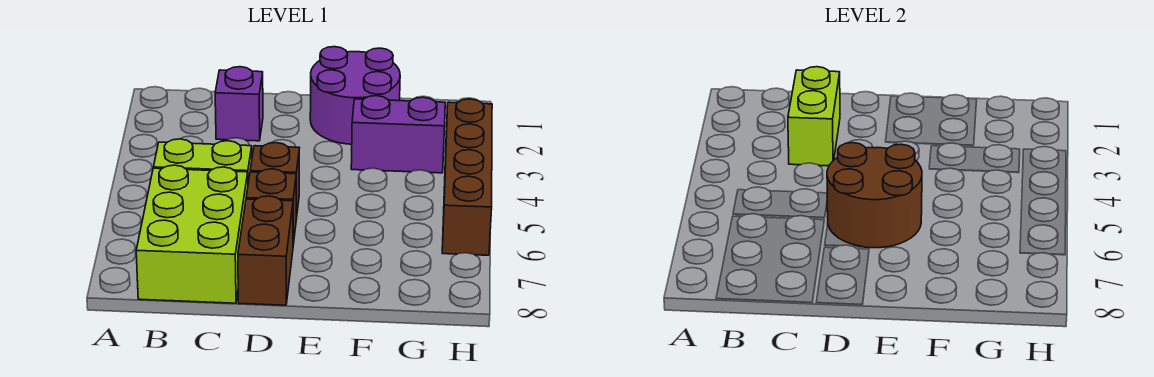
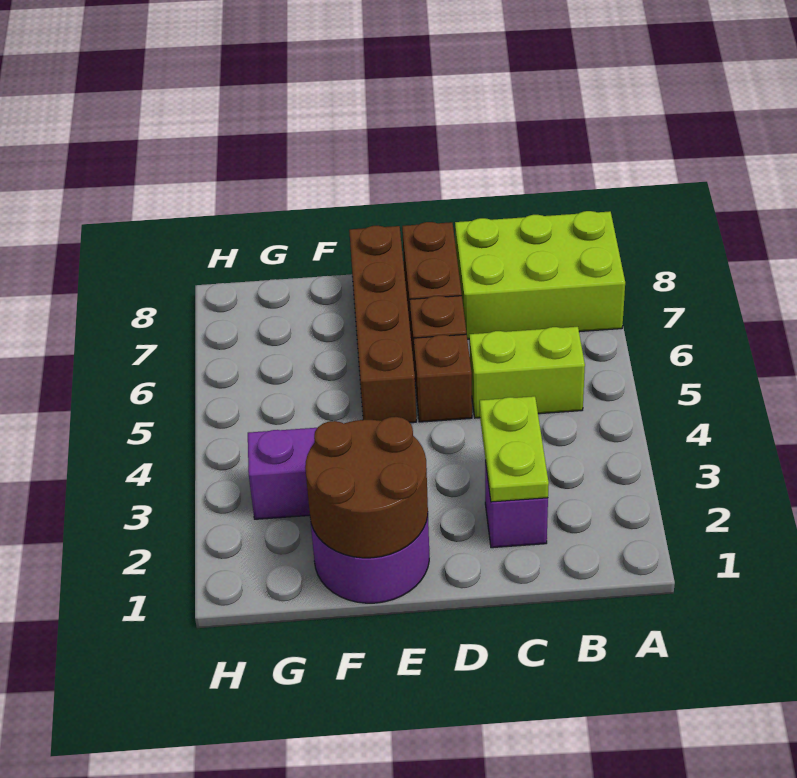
lime brick B6:C8 level 1 -> lime brick A7:C8 level 1
lime brick C2:C3 level 2 -> lime plate C2:C3 level 2
brown round brick D5:E6 level 2 -> brown round brick E1:F2 level 2
brown brick H3:H6 level 1 -> brown brick E5:E8 level 1

